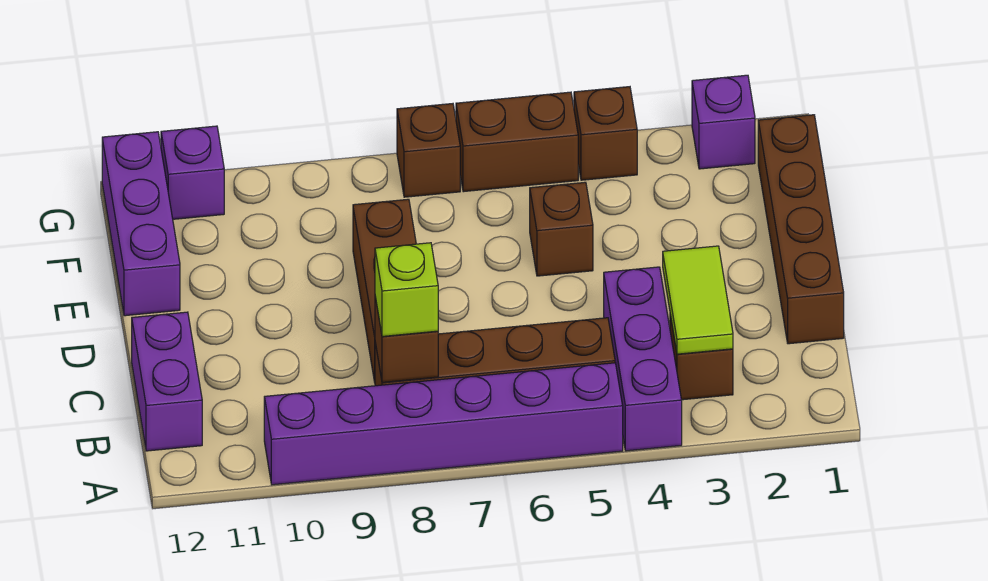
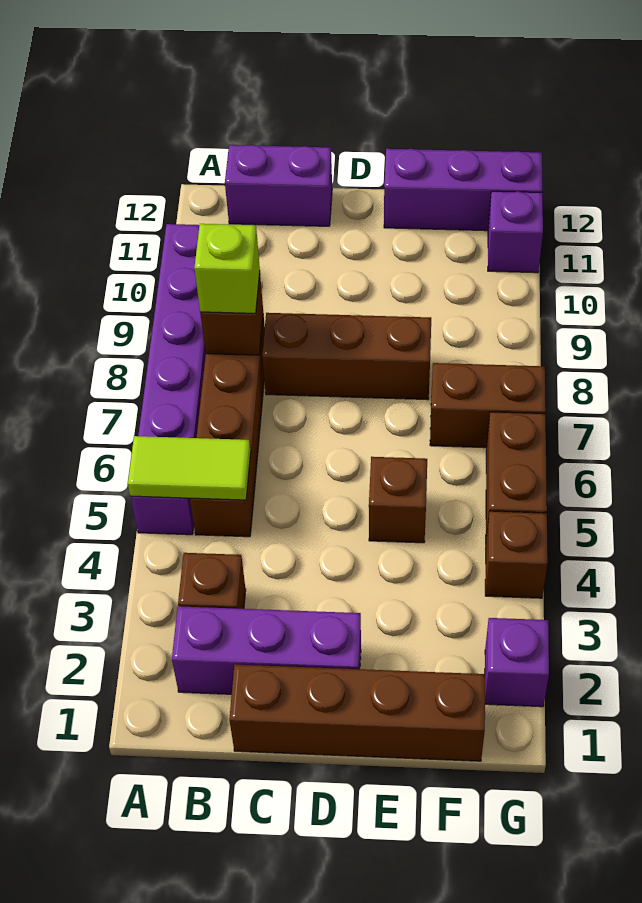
purple brick A4:C4 level 1 -> purple brick B2:D2 level 1
lime tile B3:C3 level 2 -> lime tile A5:B5 level 2
brown brick G7 level 1 -> brown brick F7:G7 level 1

